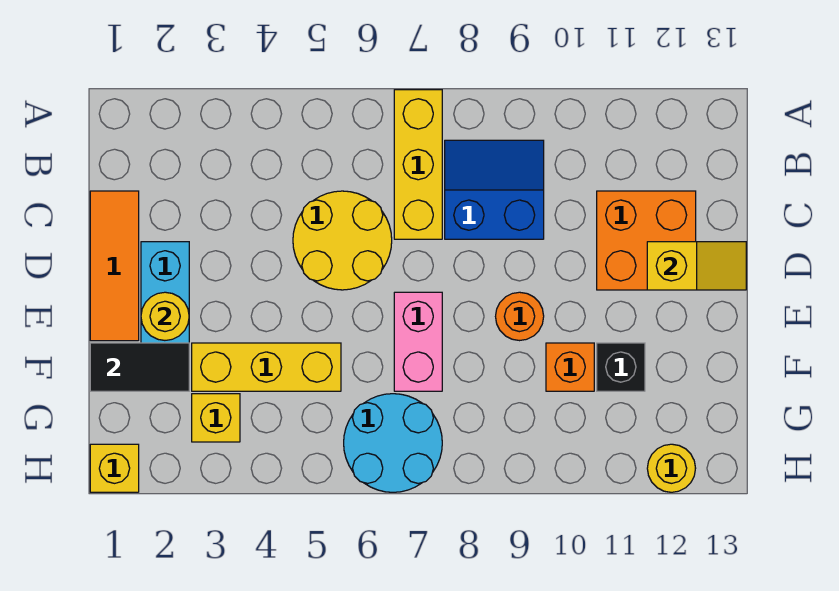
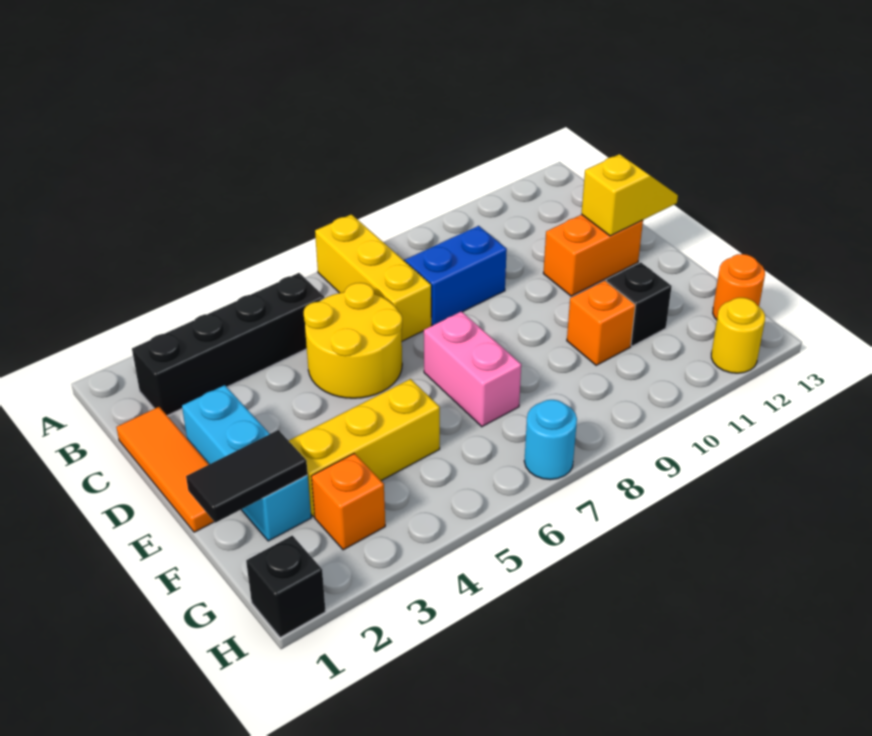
none -> black brick B2:B5 level 1
orange brick C11:D12 level 1 -> orange brick D11:D12 level 1
yellow round brick E2 level 2 -> none
orange round brick E9 level 1 -> orange round brick G13 level 1
yellow brick G3 level 1 -> orange brick G3 level 1
cyan round brick G6:H7 level 1 -> cyan round brick H7 level 1
yellow brick H1 level 1 -> black brick H1 level 1

